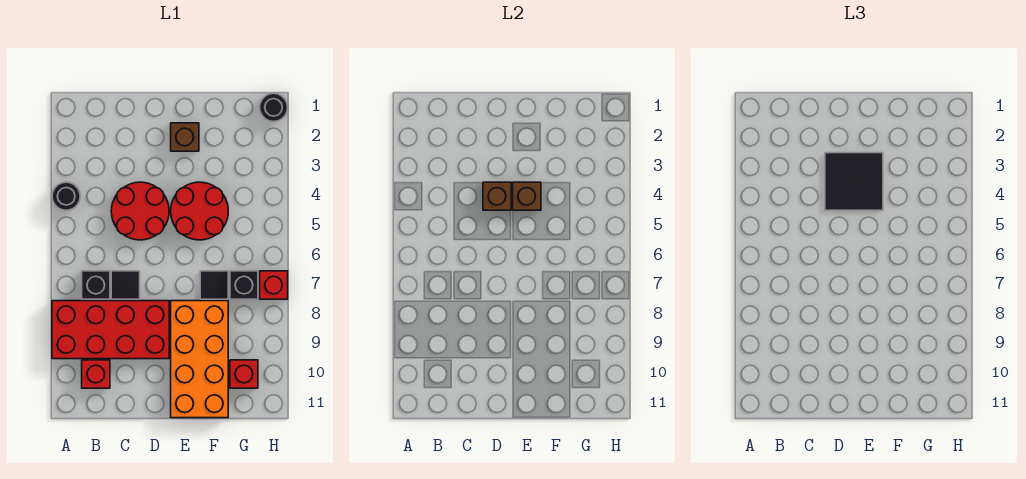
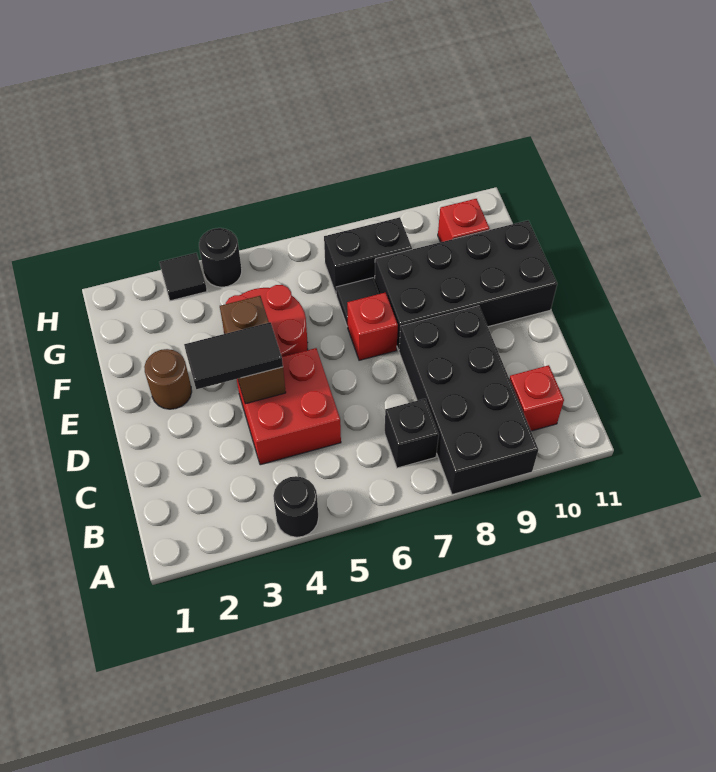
red brick A8:D9 level 1 -> black brick A8:D9 level 1
red round brick C4:D5 level 1 -> red brick C4:D5 level 1
black tile C7 level 1 -> black tile H3 level 1
black tile D3:E4 level 3 -> black tile D3:D4 level 3
brown brick E2 level 1 -> brown round brick E2 level 1
orange brick E8:F11 level 1 -> black brick E8:F11 level 1
black brick G7 level 1 -> black brick G7:G8 level 1
black round brick H1 level 1 -> black round brick H4 level 1
red brick H7 level 1 -> red brick E7 level 1

